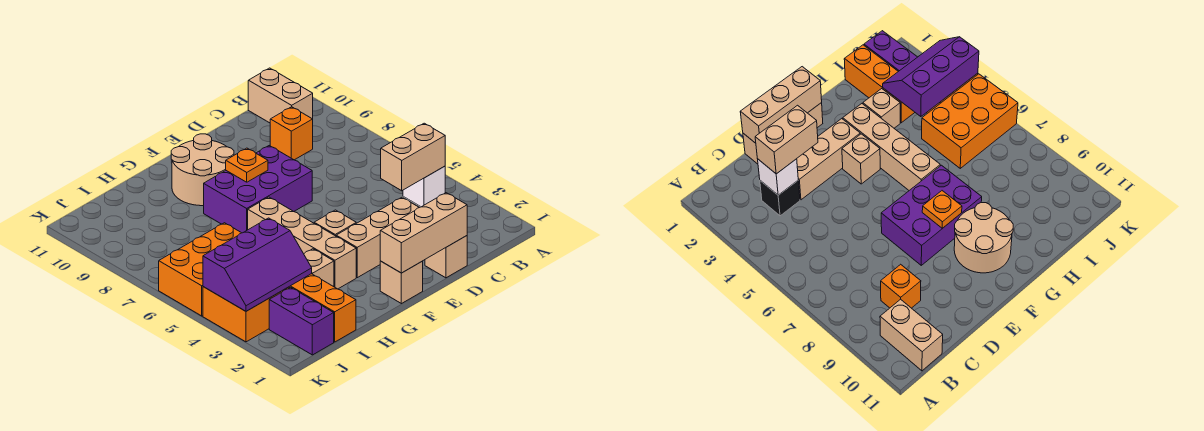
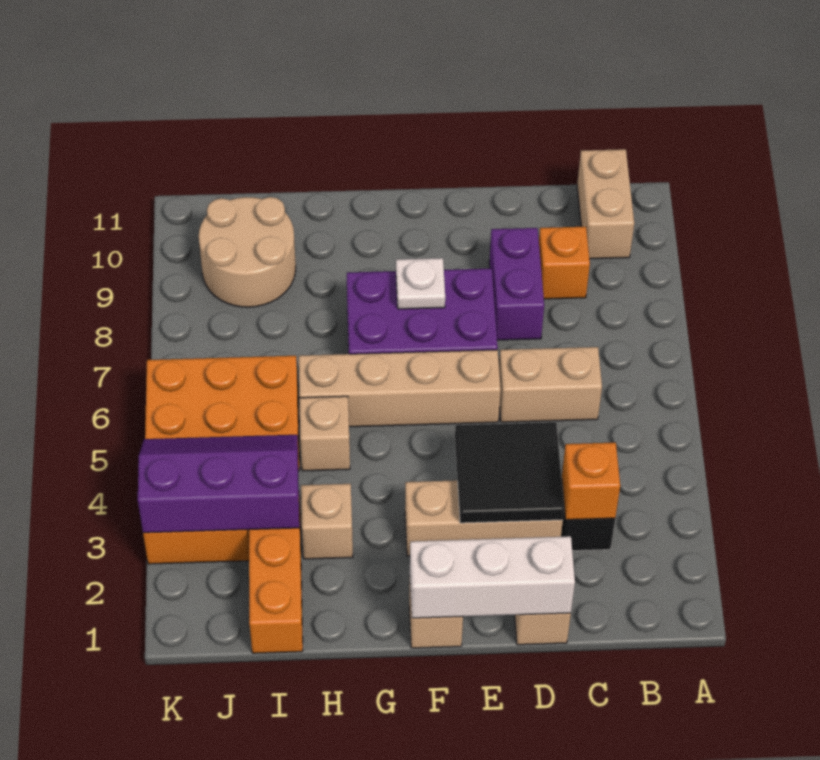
white brick C3 level 2 -> orange brick C3 level 2
tan brick C3:D3 level 3 -> tan brick C6:D6 level 1
tan brick D1:F1 level 2 -> white brick D1:F1 level 2
none -> black tile D3:E4 level 2
tan brick F4 level 1 -> tan brick H5 level 1
orange plate F8 level 2 -> white plate F8 level 2
tan round brick F9:G10 level 1 -> tan round brick I9:J10 level 1
tan brick G3:G6 level 1 -> tan brick E6:H6 level 1
purple slope I3:K4 level 2 top 4 -> purple slope I3:K4 level 2 top 3
purple brick J1:J2 level 1 -> purple brick D8:D9 level 1

